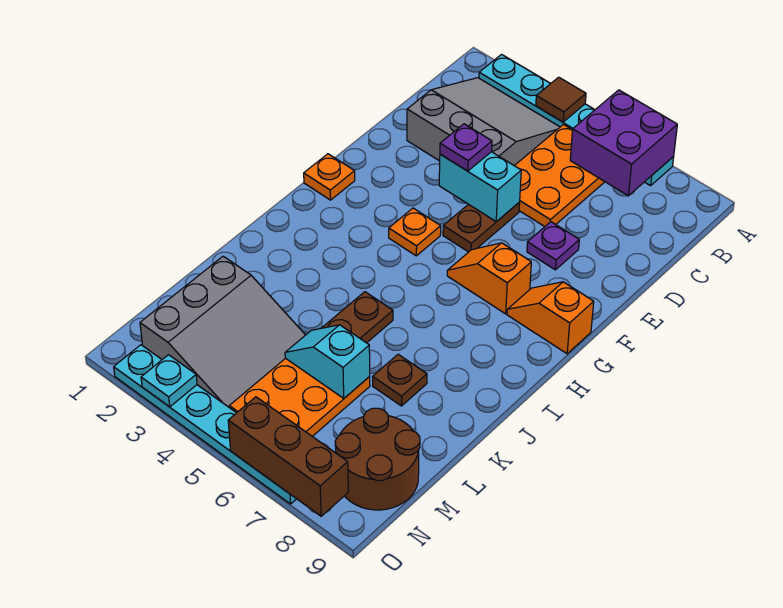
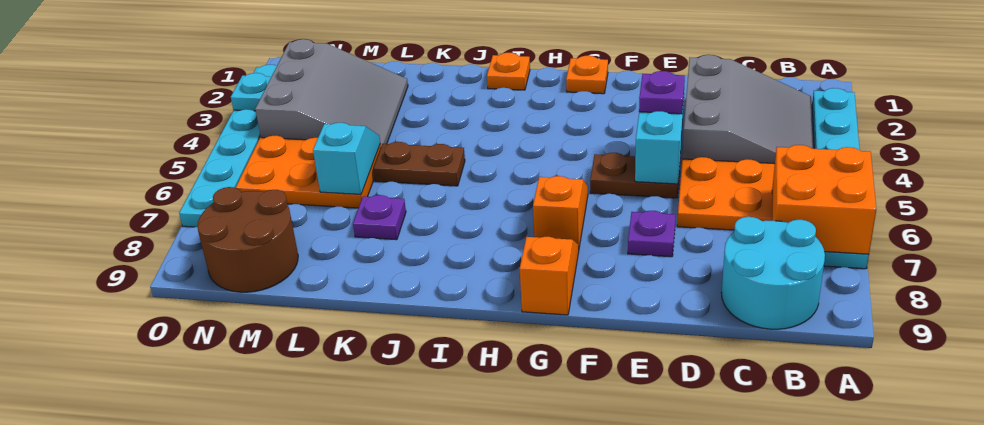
brown tile A4 level 2 -> none
purple brick A6:B7 level 2 -> orange brick A6:B7 level 2
none -> cyan round brick B8:C9 level 1
orange plate G4 level 1 -> orange plate I1 level 1
brown plate K7 level 1 -> purple plate K7 level 1
grey slope L2:N4 level 1 top 2 -> grey slope L2:N4 level 1 top N
brown brick O6:O8 level 2 -> none

